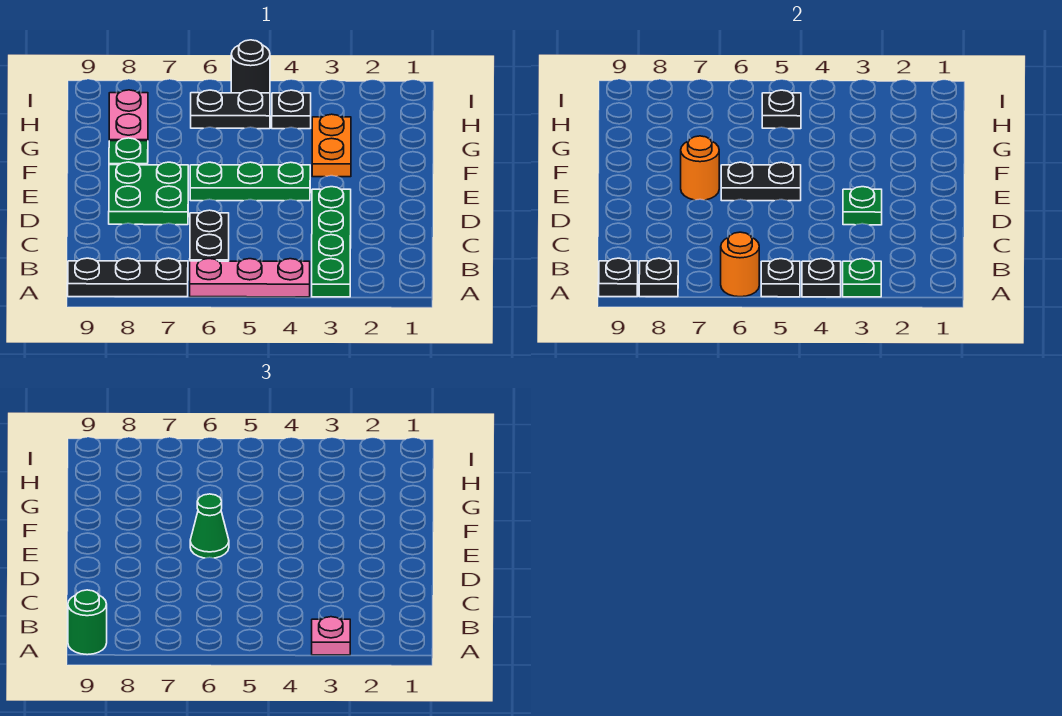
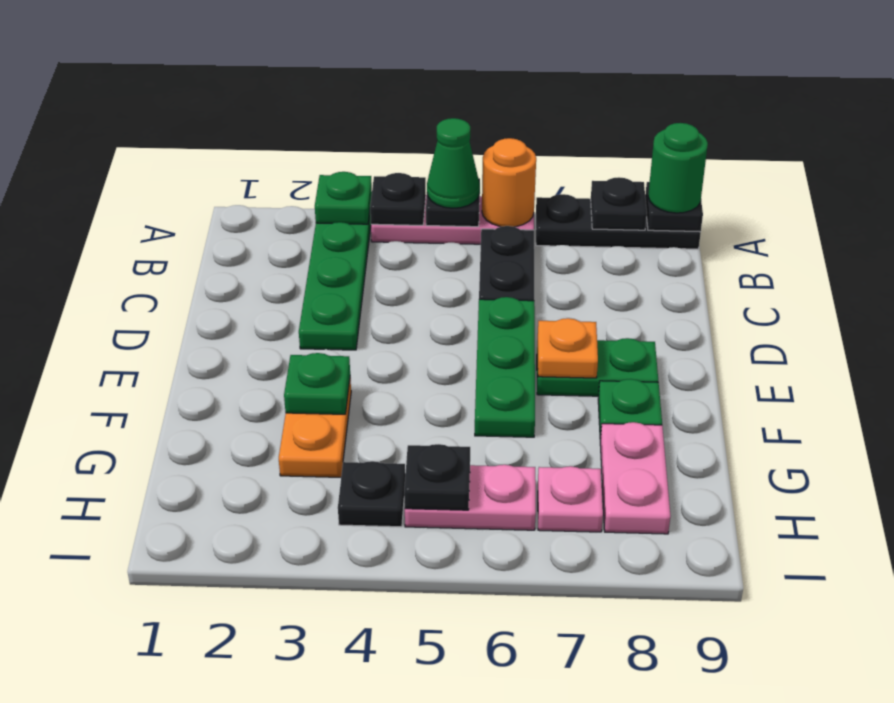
pink plate A3 level 3 -> pink plate H7 level 1
green plate D3 level 2 -> green plate F3 level 2
green plate D7:E8 level 1 -> green plate E7:E8 level 1
green plate E4:E6 level 1 -> green plate D6:F6 level 1
black plate E5:E6 level 2 -> none
green cone E6 level 3 -> green cone A5 level 3
orange round brick E7 level 2 -> orange plate E7 level 2
black plate H5:H6 level 1 -> pink plate H5:H6 level 1
black round brick I5 level 1 -> none

